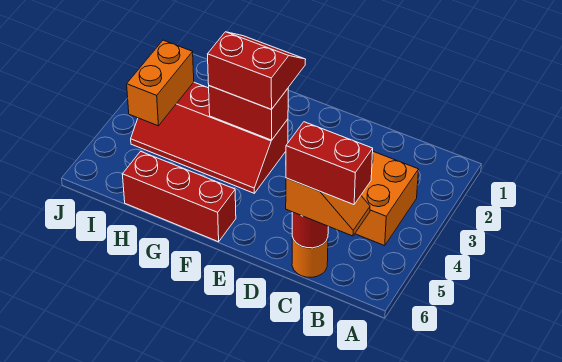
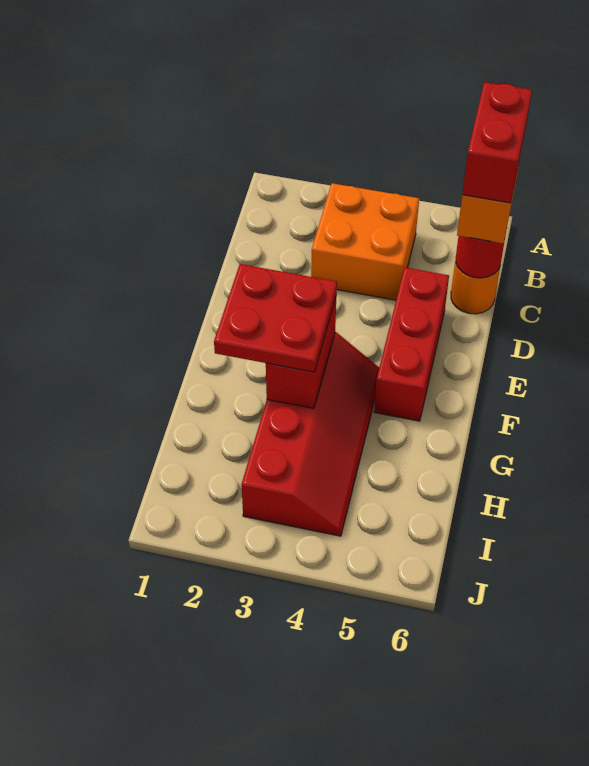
red slope F2:G3 level 3 top 3 -> red plate F2:G3 level 3
red brick F6:H6 level 1 -> red brick D5:F5 level 1
orange brick I3:I4 level 2 -> none

